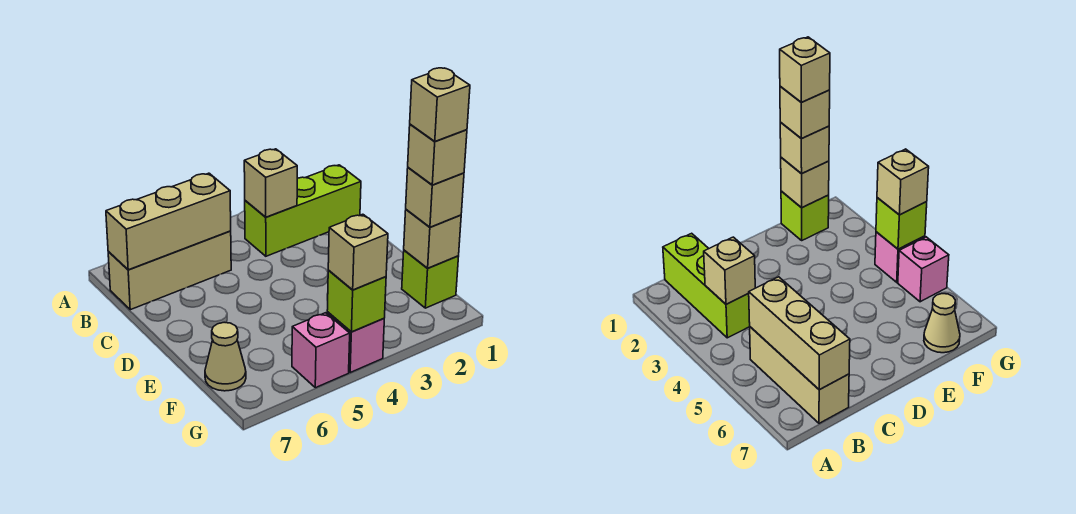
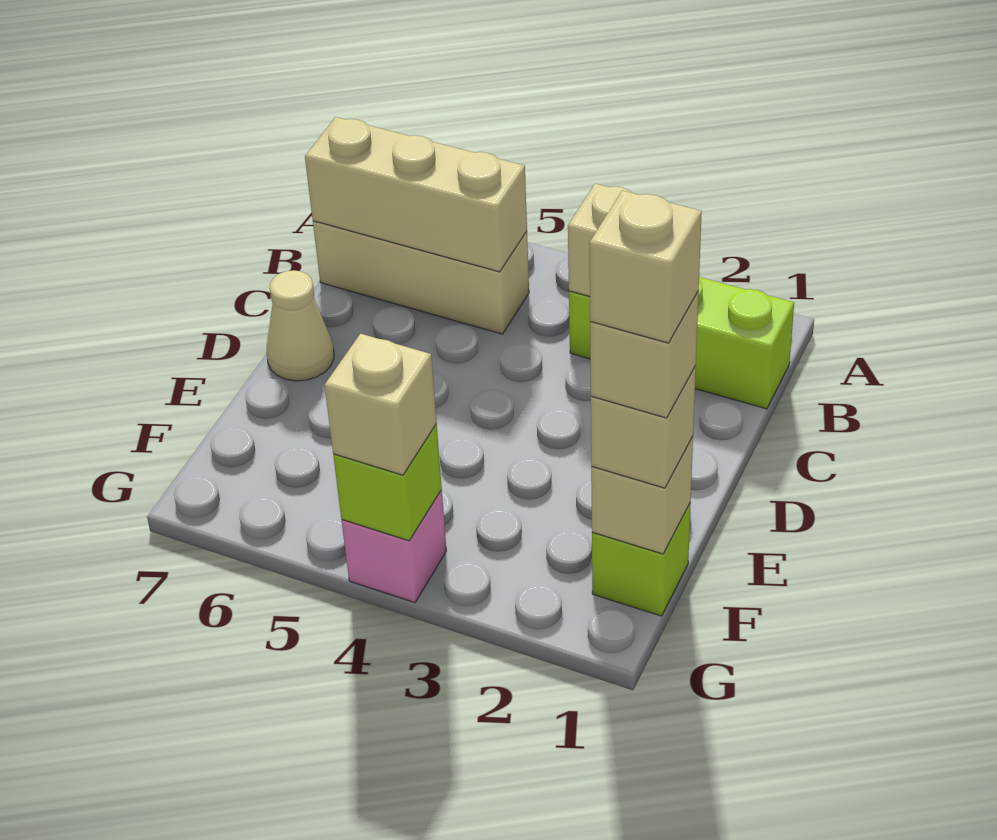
tan cone F7 level 1 -> tan cone D7 level 1
pink brick G5 level 1 -> none

